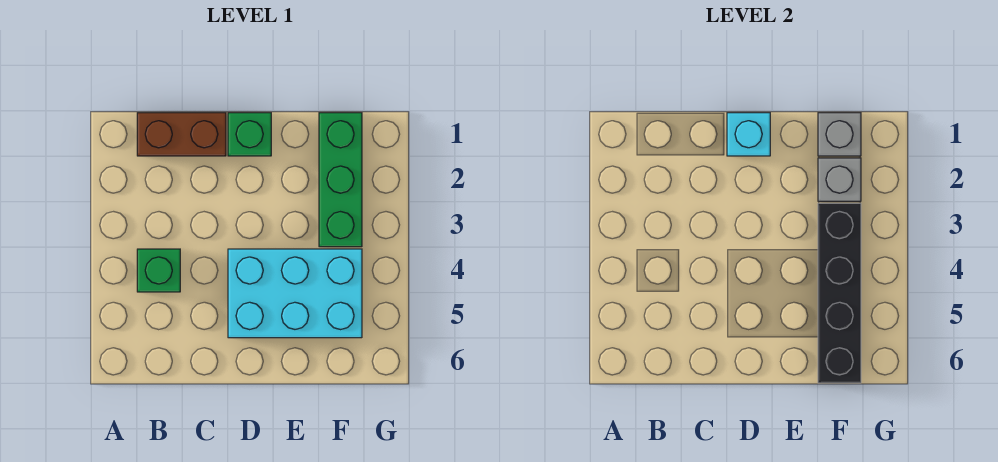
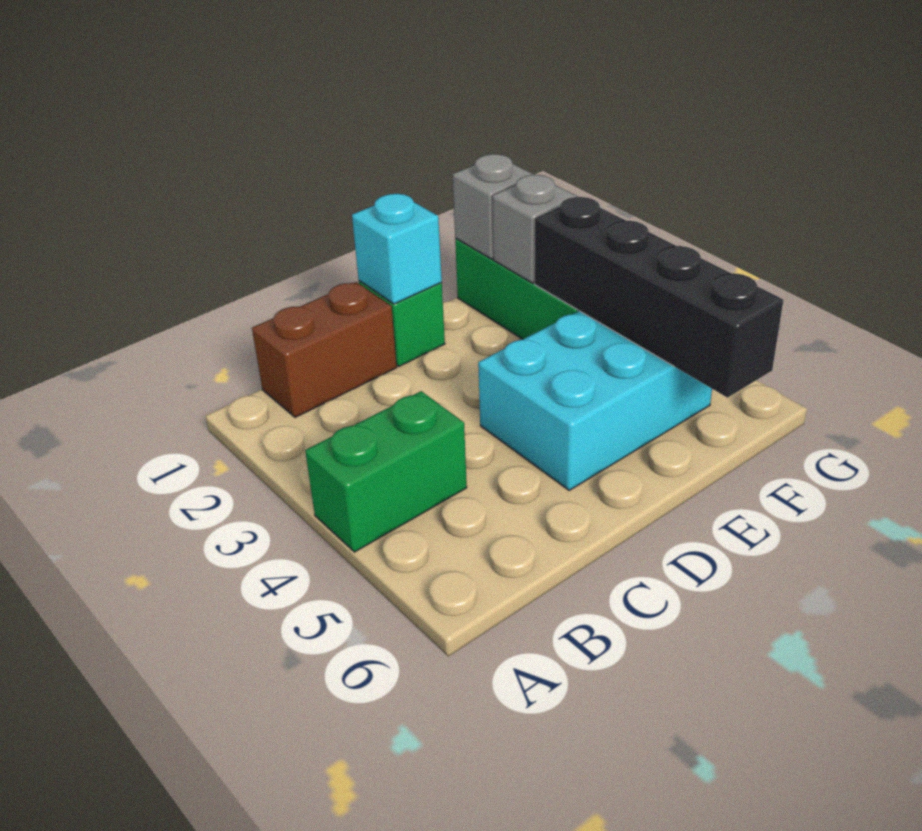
green brick B4 level 1 -> green brick A4:B4 level 1

